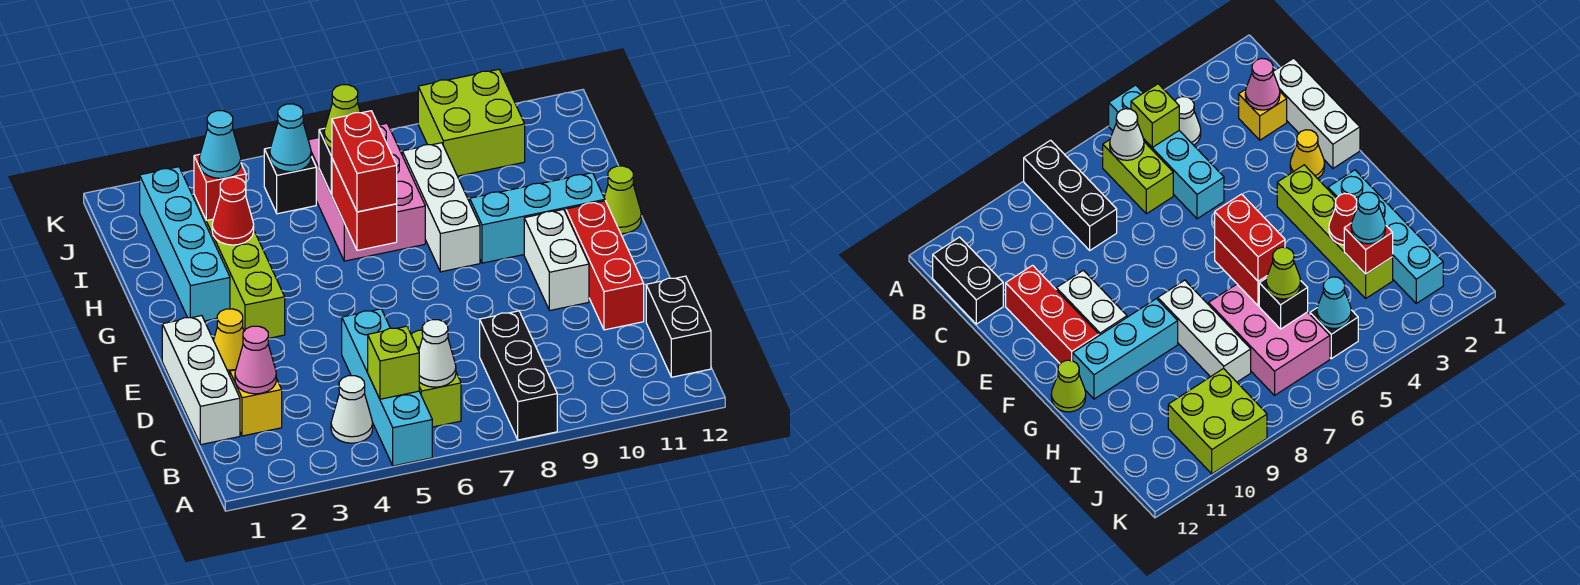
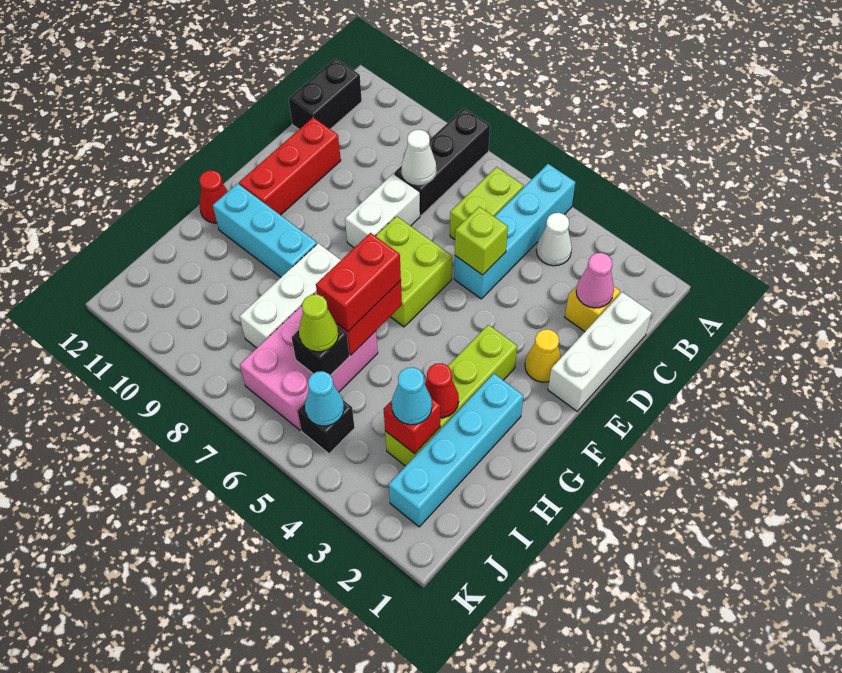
lime brick B5 level 2 -> lime brick D5 level 2
white cone B6 level 2 -> white cone C8 level 2
white brick E10:F10 level 1 -> white brick D8:E8 level 1
lime cone G12 level 1 -> red cone G12 level 1
lime brick J9:K10 level 1 -> lime brick E6:F7 level 1

